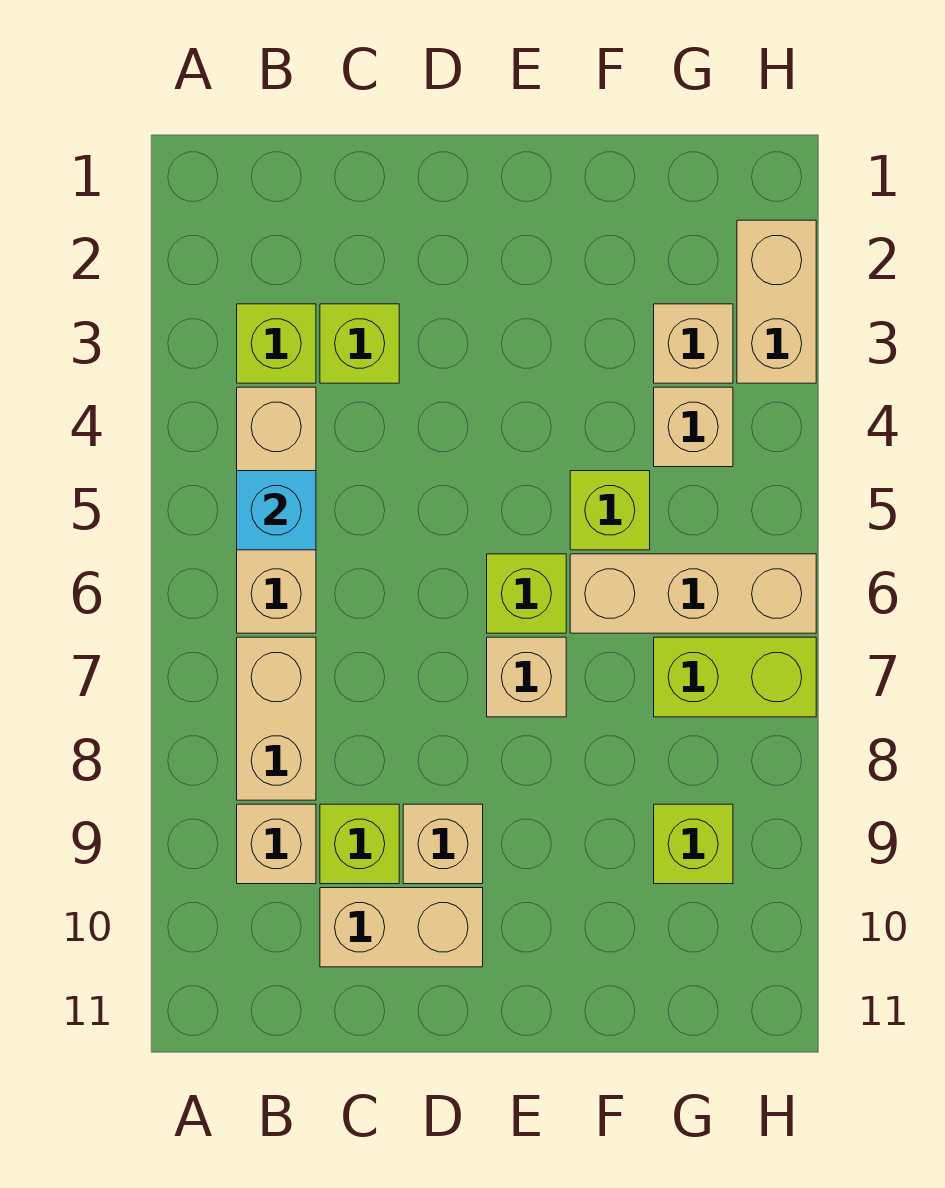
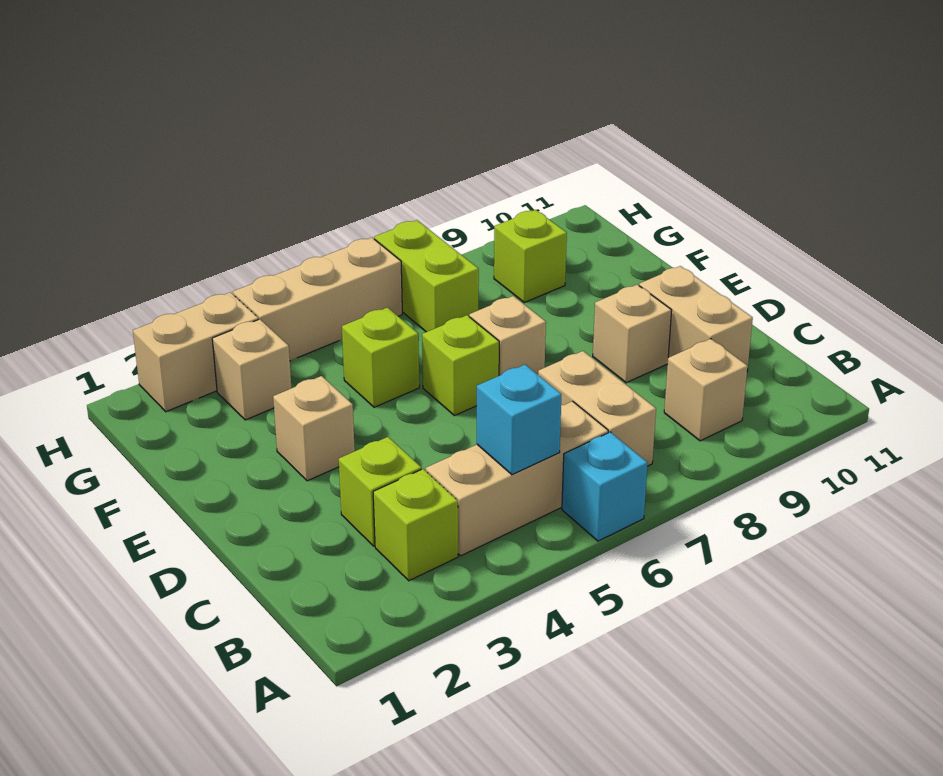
none -> cyan brick A6 level 1
tan brick B7:B8 level 1 -> tan brick B7:C7 level 1
lime brick C9 level 1 -> none
tan brick F6:H6 level 1 -> tan brick H4:H6 level 1
tan brick G4 level 1 -> tan brick E3 level 1

